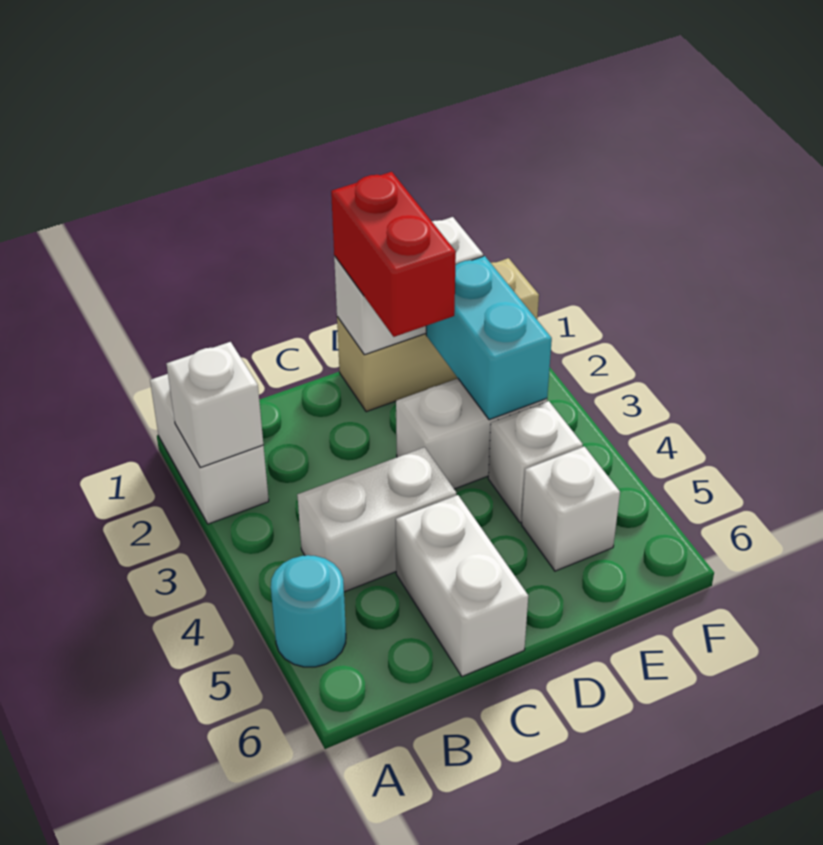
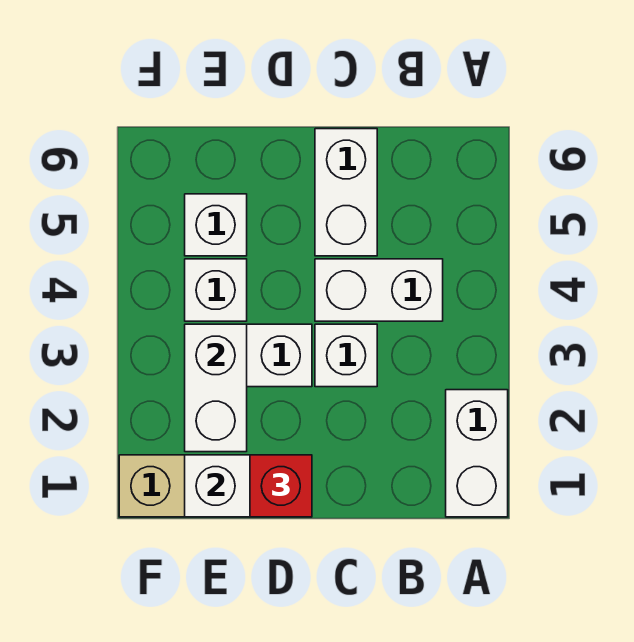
white brick A2 level 2 -> white brick C3 level 1
cyan round brick A5 level 1 -> none
red brick D1:D2 level 3 -> red brick D1 level 3
cyan brick E2:E3 level 2 -> white brick E2:E3 level 2

